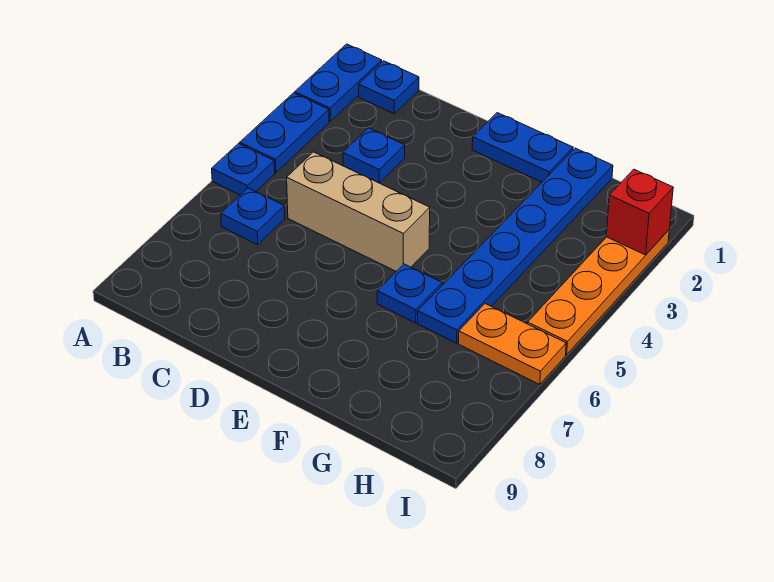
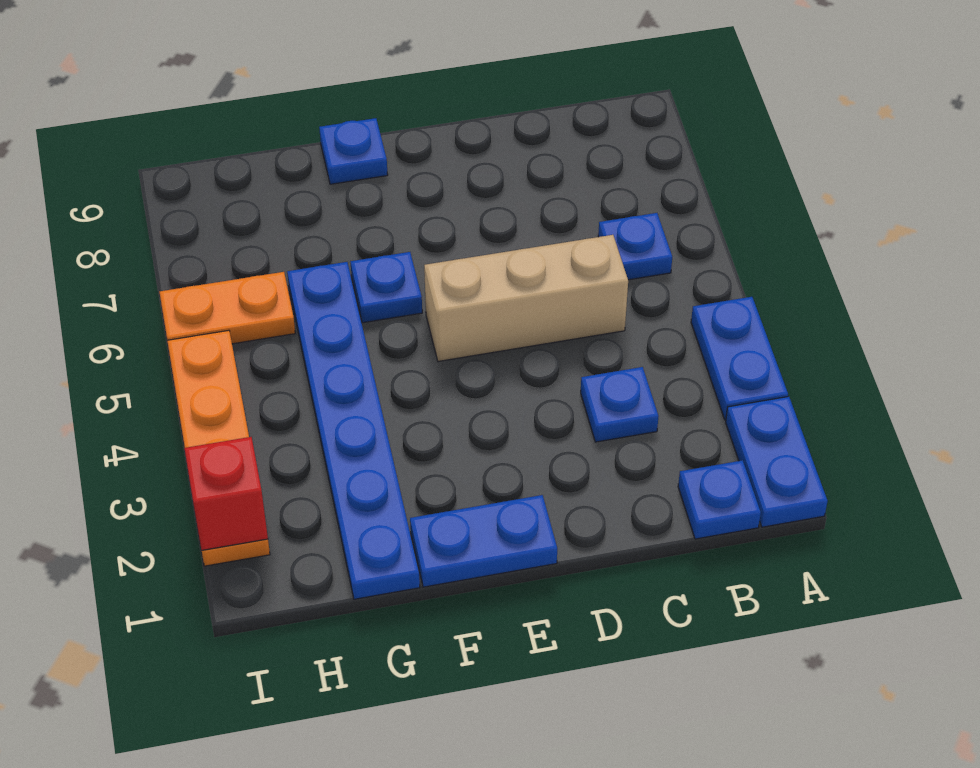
blue plate A5 level 1 -> blue plate F9 level 1

